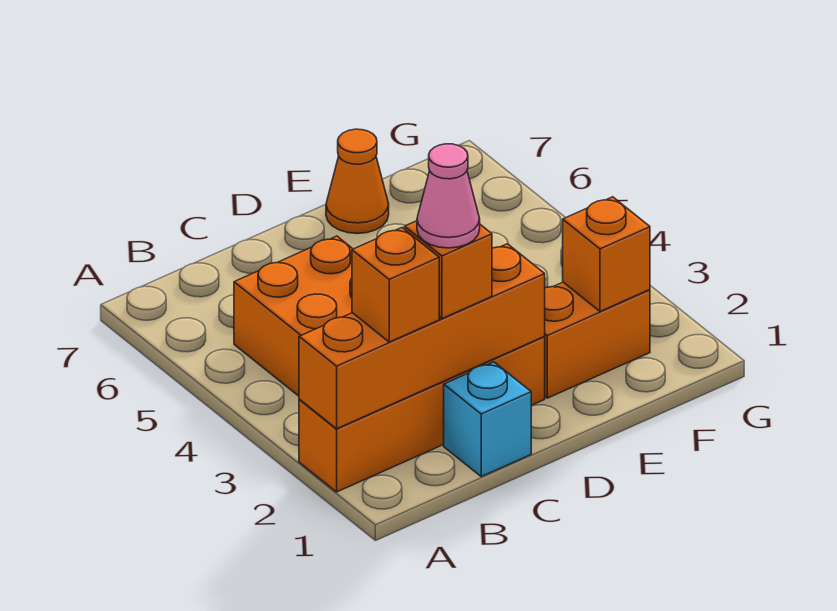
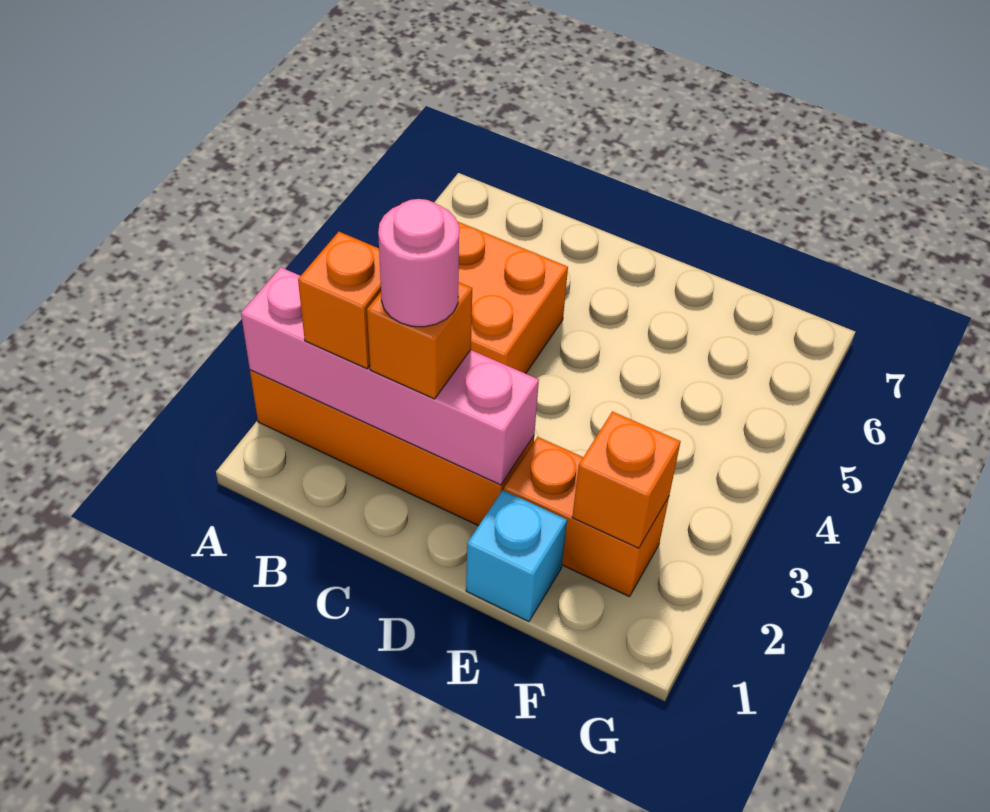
orange brick A2:D2 level 2 -> pink brick A2:D2 level 2
cyan brick C1 level 1 -> cyan brick E1 level 1
pink cone C2 level 4 -> pink round brick C2 level 4
orange cone E7 level 1 -> none

